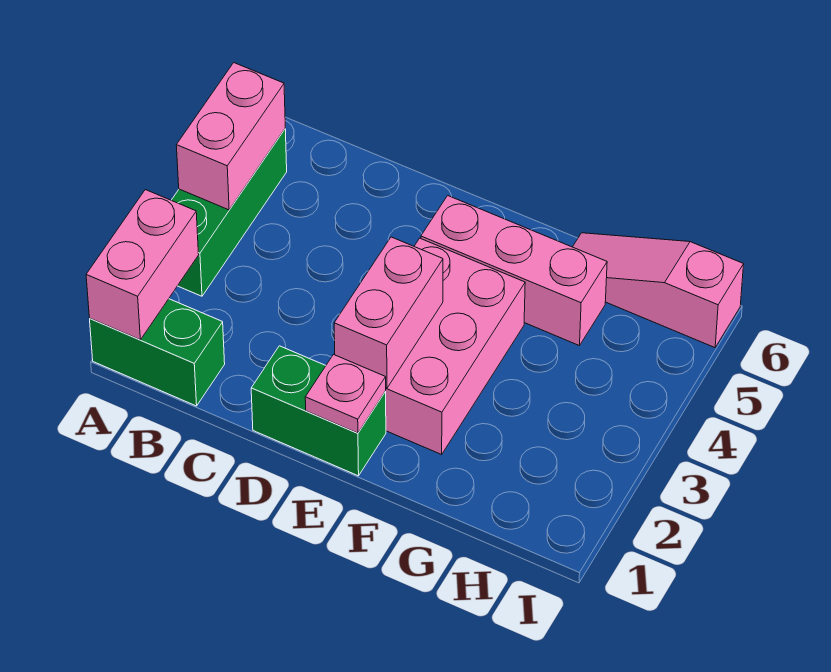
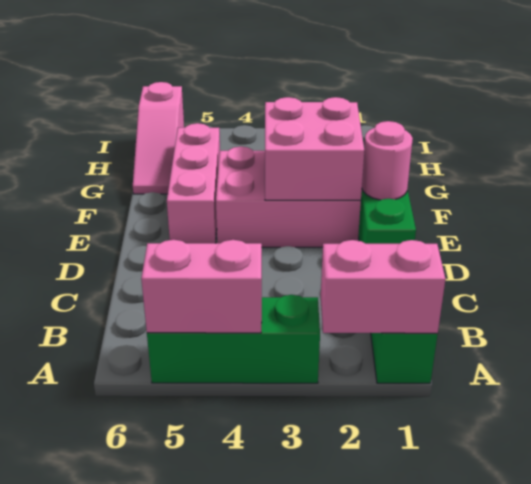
pink plate E1 level 2 -> pink round brick E1 level 2
pink brick E2:E3 level 2 -> pink brick E2:F3 level 2

